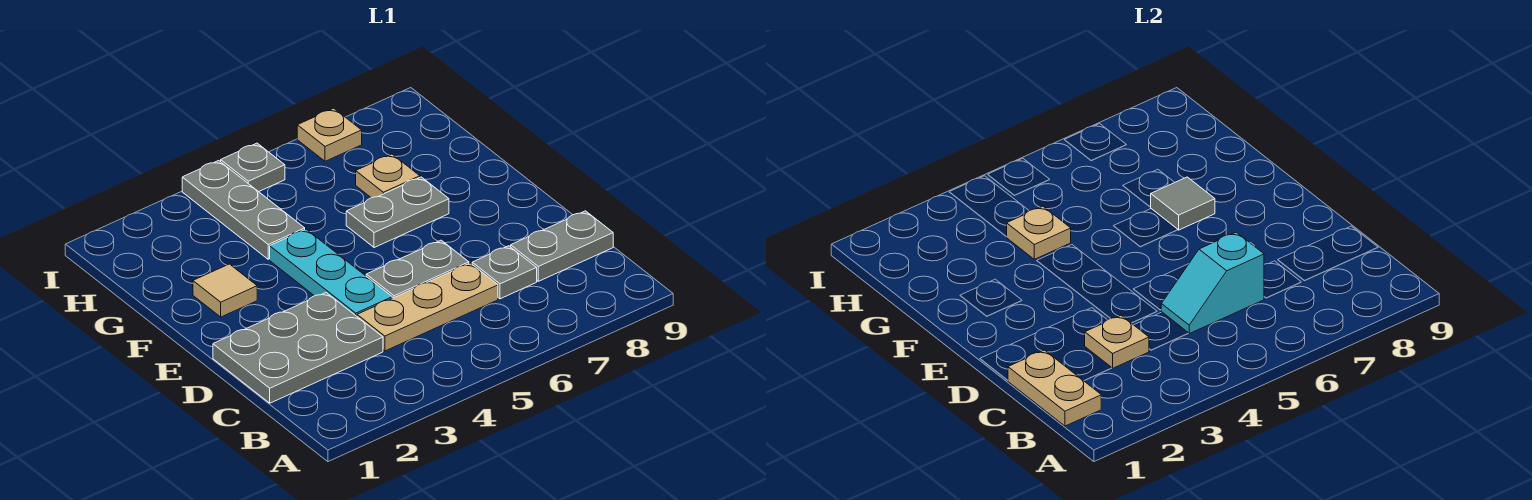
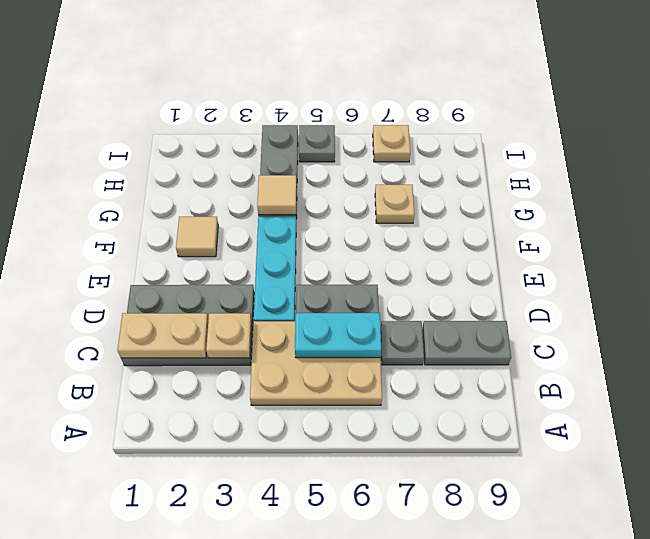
tan plate B1:C1 level 2 -> tan plate C1:C2 level 2
tan plate C4:C6 level 1 -> tan plate B4:C6 level 1
cyan slope C5:C6 level 2 top 6 -> cyan plate C5:C6 level 2
grey plate F6:F7 level 1 -> none
grey tile F7 level 2 -> none
tan plate G4 level 2 -> tan tile G4 level 2

